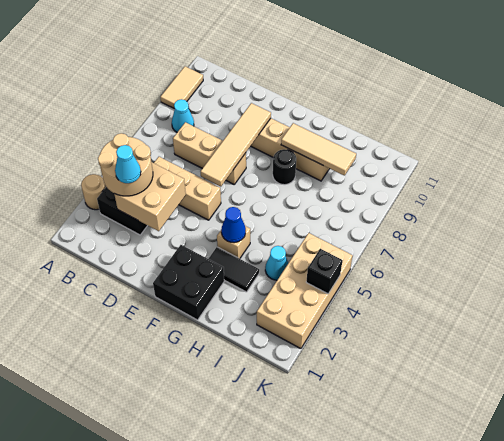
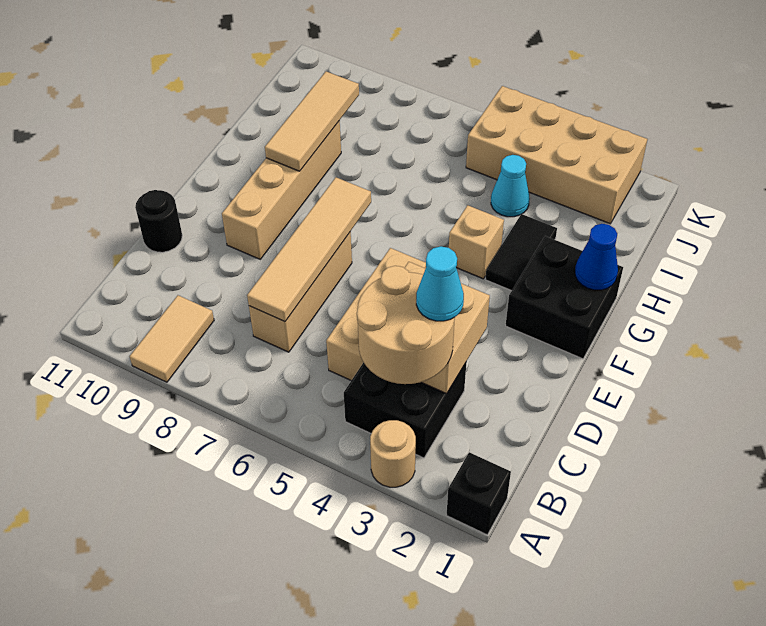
tan tile A9:A10 level 1 -> tan tile A9:B9 level 1
cyan cone B8 level 1 -> none
tan tile E6:E9 level 2 -> tan tile C7:F7 level 2
blue cone G4 level 2 -> blue cone G1 level 2
black round brick G8 level 1 -> black round brick D11 level 1
black brick K4 level 2 -> black brick A1 level 1

